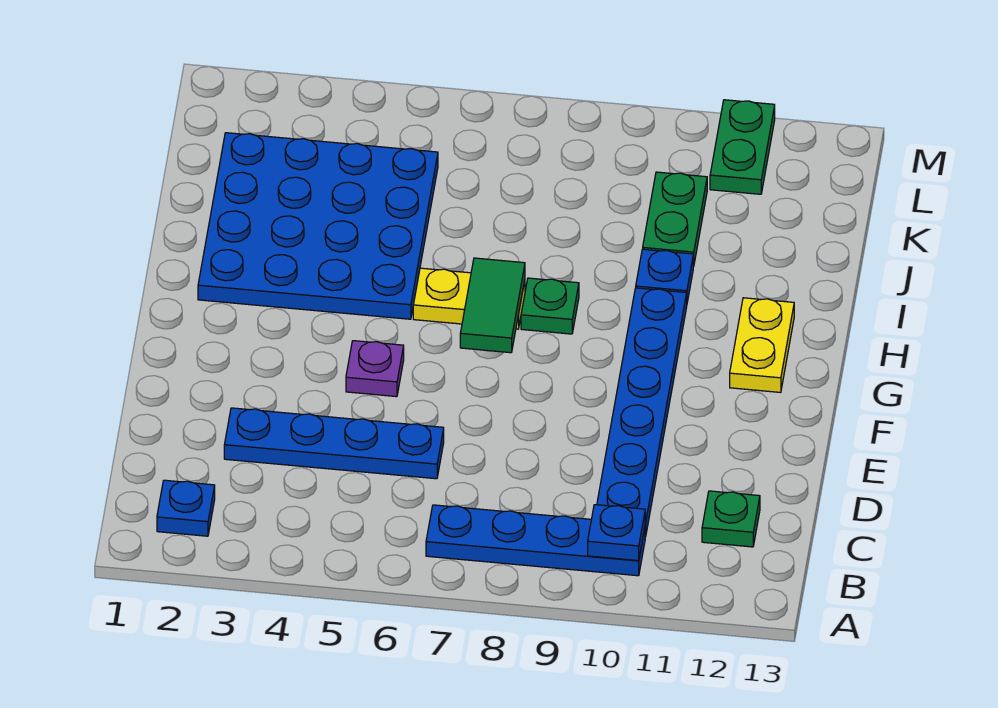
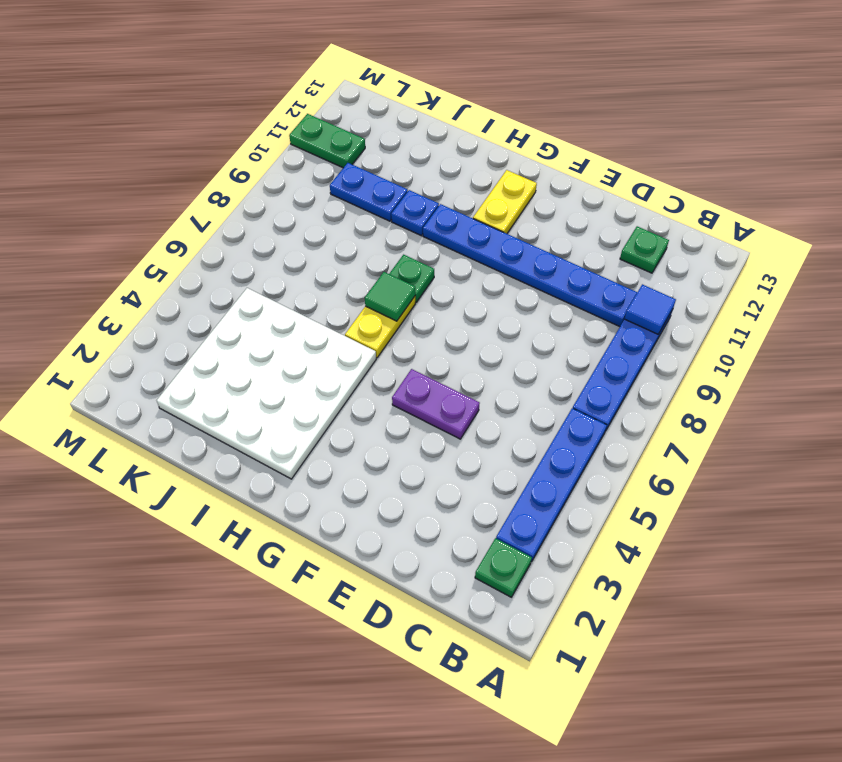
blue plate B2 level 1 -> green plate B2 level 1
blue plate B10 level 2 -> blue tile B10 level 2
blue plate D3:D6 level 1 -> blue plate B3:B6 level 1
purple plate F5 level 1 -> purple plate E5:F5 level 1
green tile G7:H7 level 2 -> green tile H7 level 2
yellow plate G12:H12 level 1 -> yellow plate G11:G12 level 1
blue plate H2:K5 level 1 -> white plate H2:K5 level 1
green plate J10:K10 level 1 -> blue plate J10:K10 level 1

